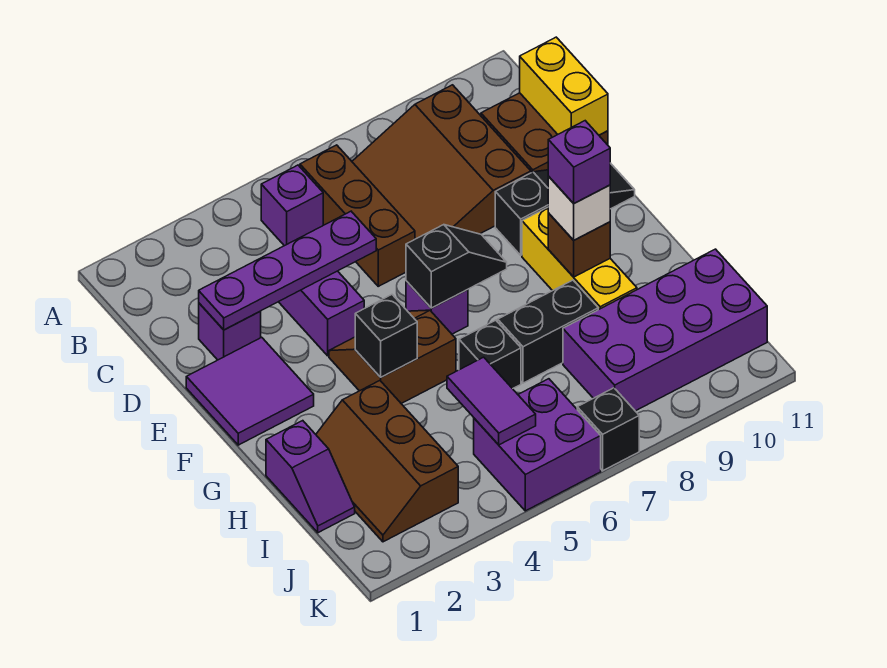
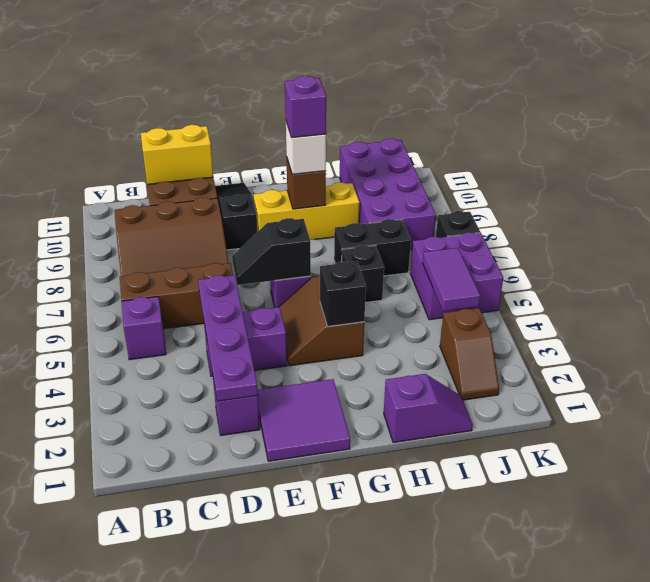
black slope F6:F7 level 2 top 6 -> black slope E6:F6 level 2 top F
brown slope H2:J3 level 1 top 3 -> brown slope J2:J3 level 1 top 3
black brick H7:H8 level 1 -> black brick H7:I7 level 1
purple tile I5:J5 level 2 -> purple tile J4:J5 level 2

